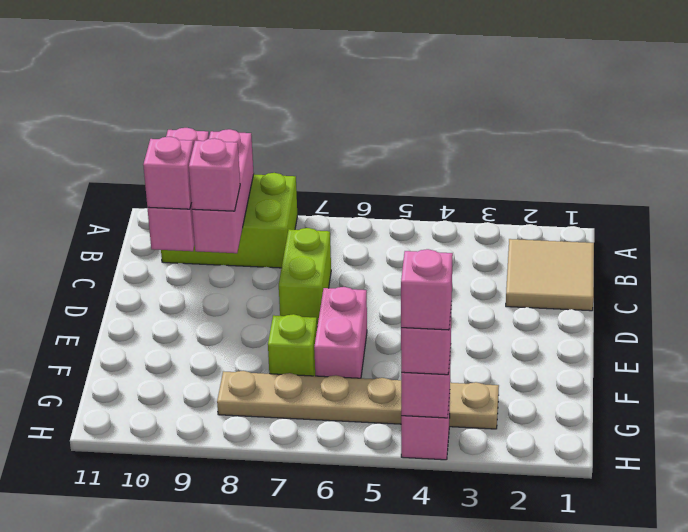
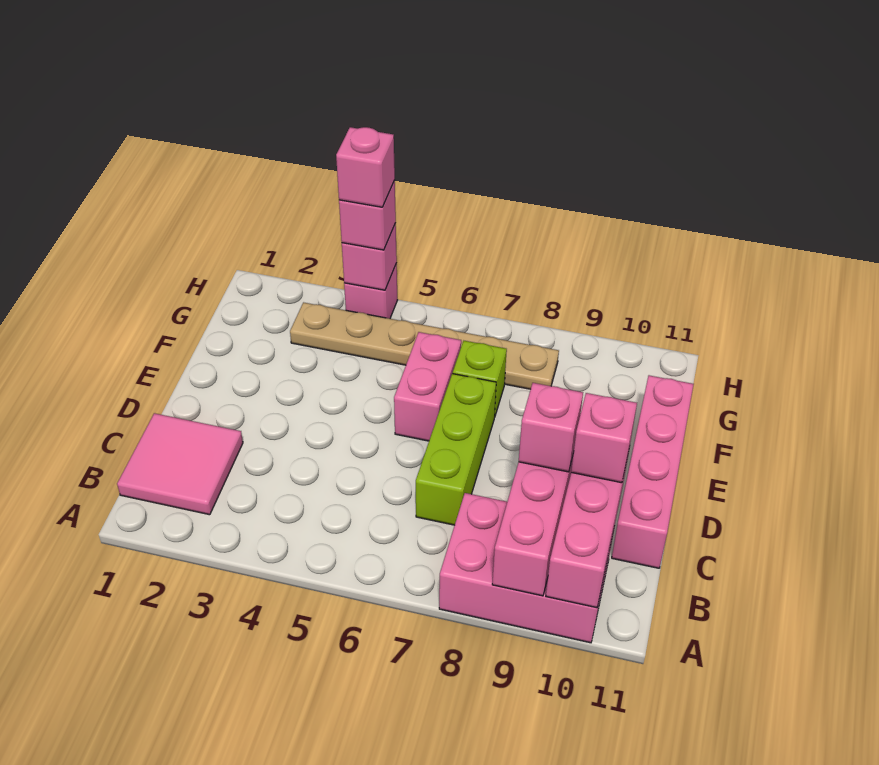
lime brick A8:B10 level 1 -> pink brick A8:B10 level 1
tan tile B1:C2 level 1 -> pink tile B1:C2 level 1
lime brick C7:D7 level 1 -> lime brick C7:E7 level 1
none -> pink brick C11:F11 level 1

